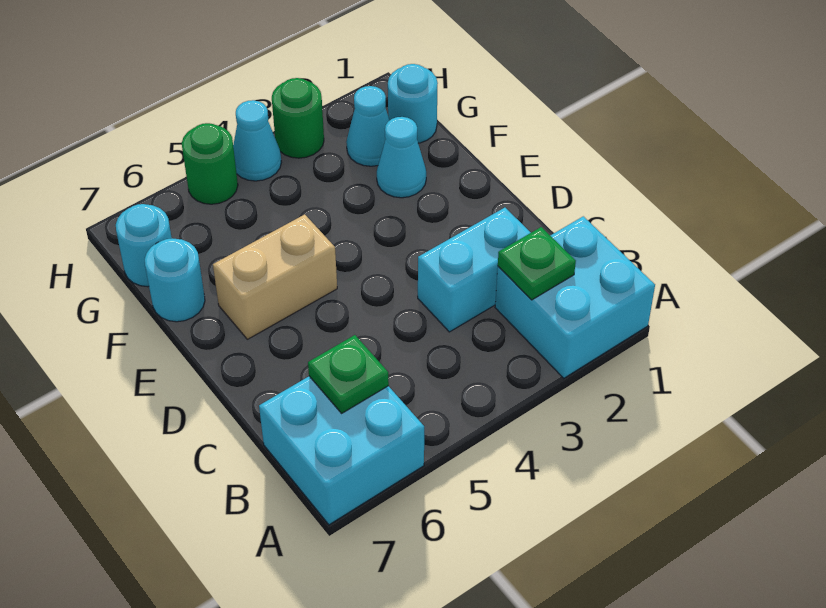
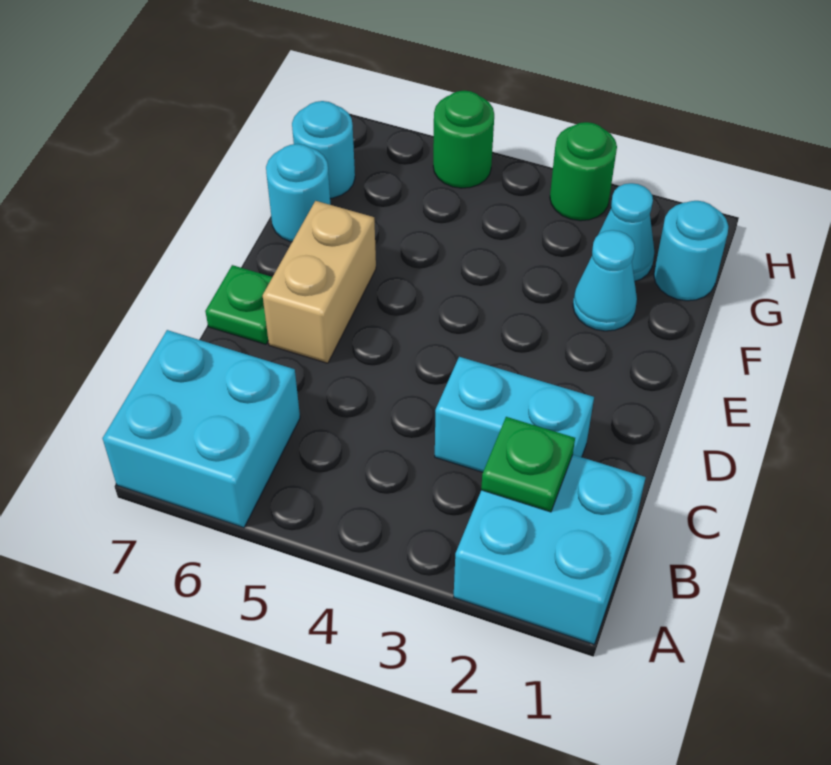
green plate B6 level 2 -> green plate D7 level 1
tan brick E5:E6 level 1 -> tan brick D6:E6 level 1
cyan cone H4 level 1 -> none

